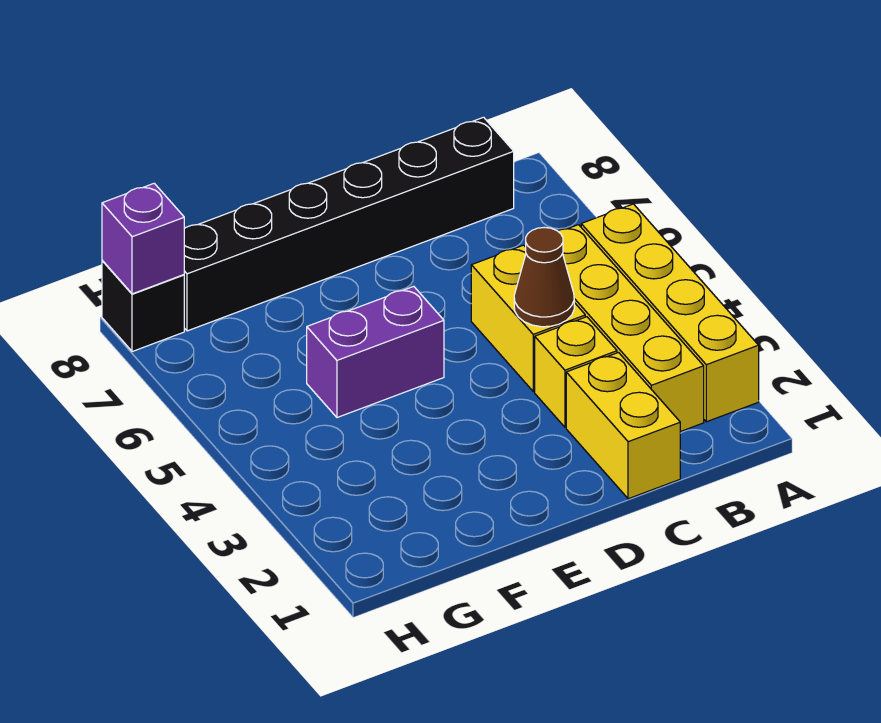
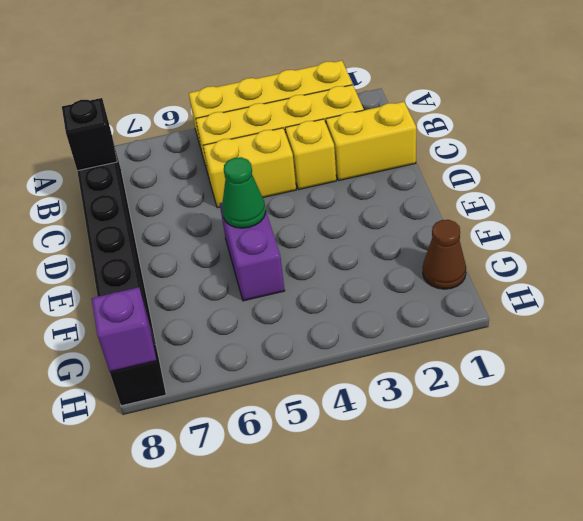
none -> black brick B8 level 2
brown cone C4 level 2 -> brown cone G1 level 1
none -> green cone E5 level 2

